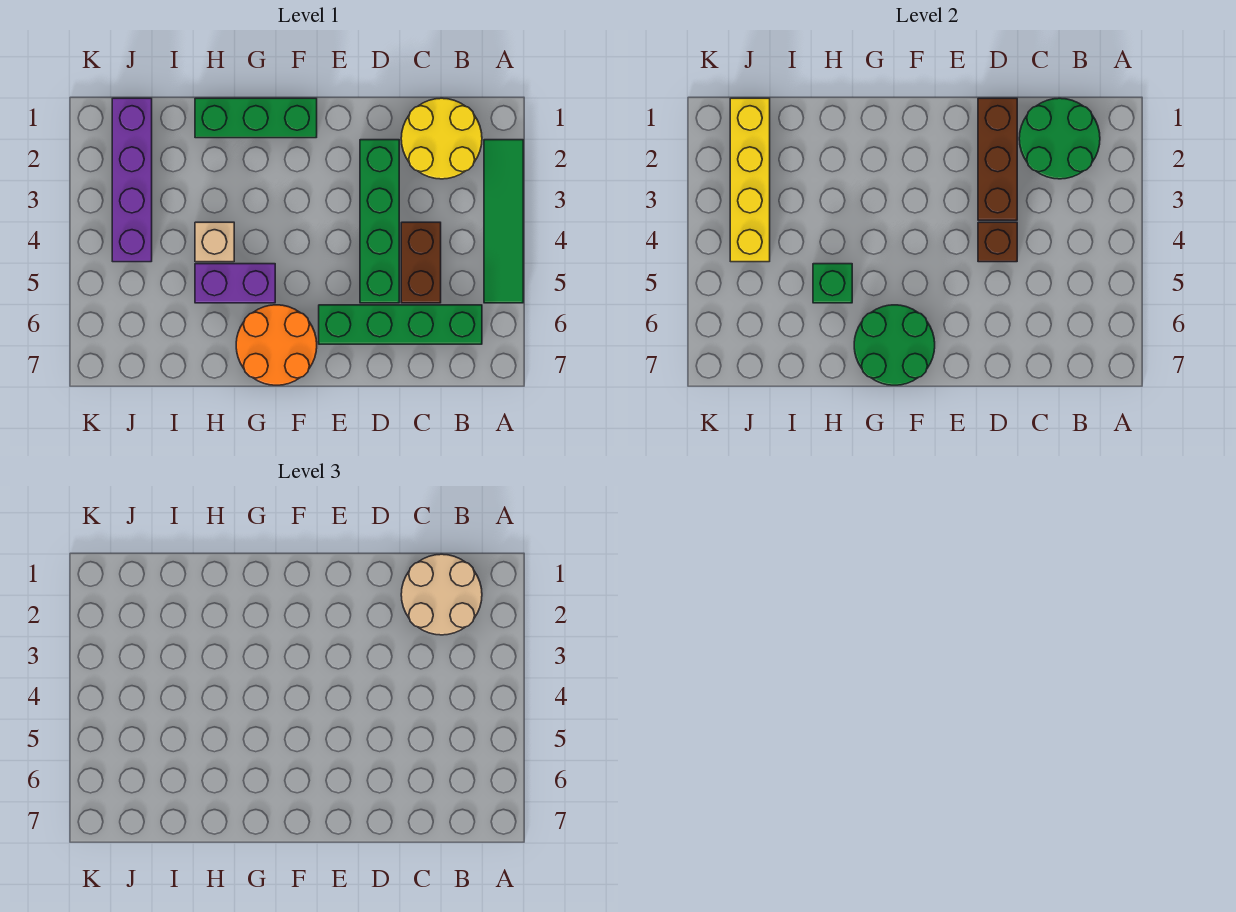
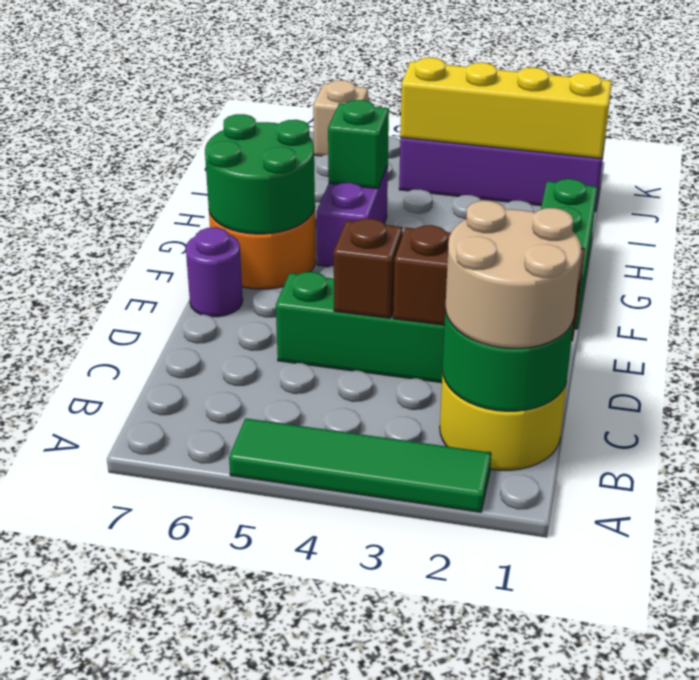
green brick B6:E6 level 1 -> none
brown brick C4:C5 level 1 -> none
none -> purple round brick E7 level 1
tan brick H4 level 1 -> tan brick K6 level 1

